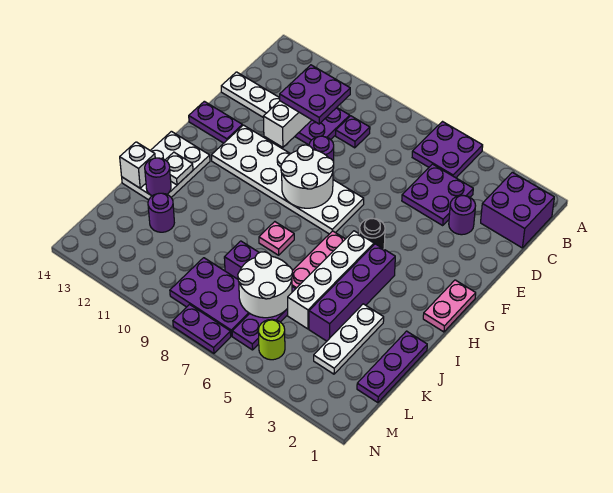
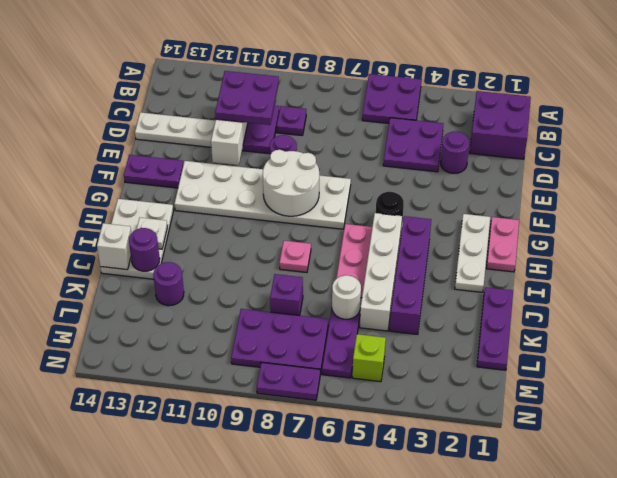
white plate J3:L3 level 1 -> white plate G2:I2 level 1
white round brick K6:L7 level 2 -> white round brick K6 level 2
lime round brick M5 level 1 -> lime brick M5 level 1

